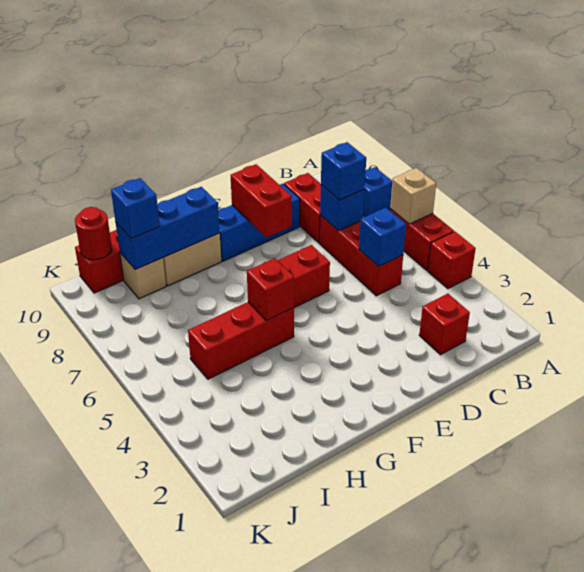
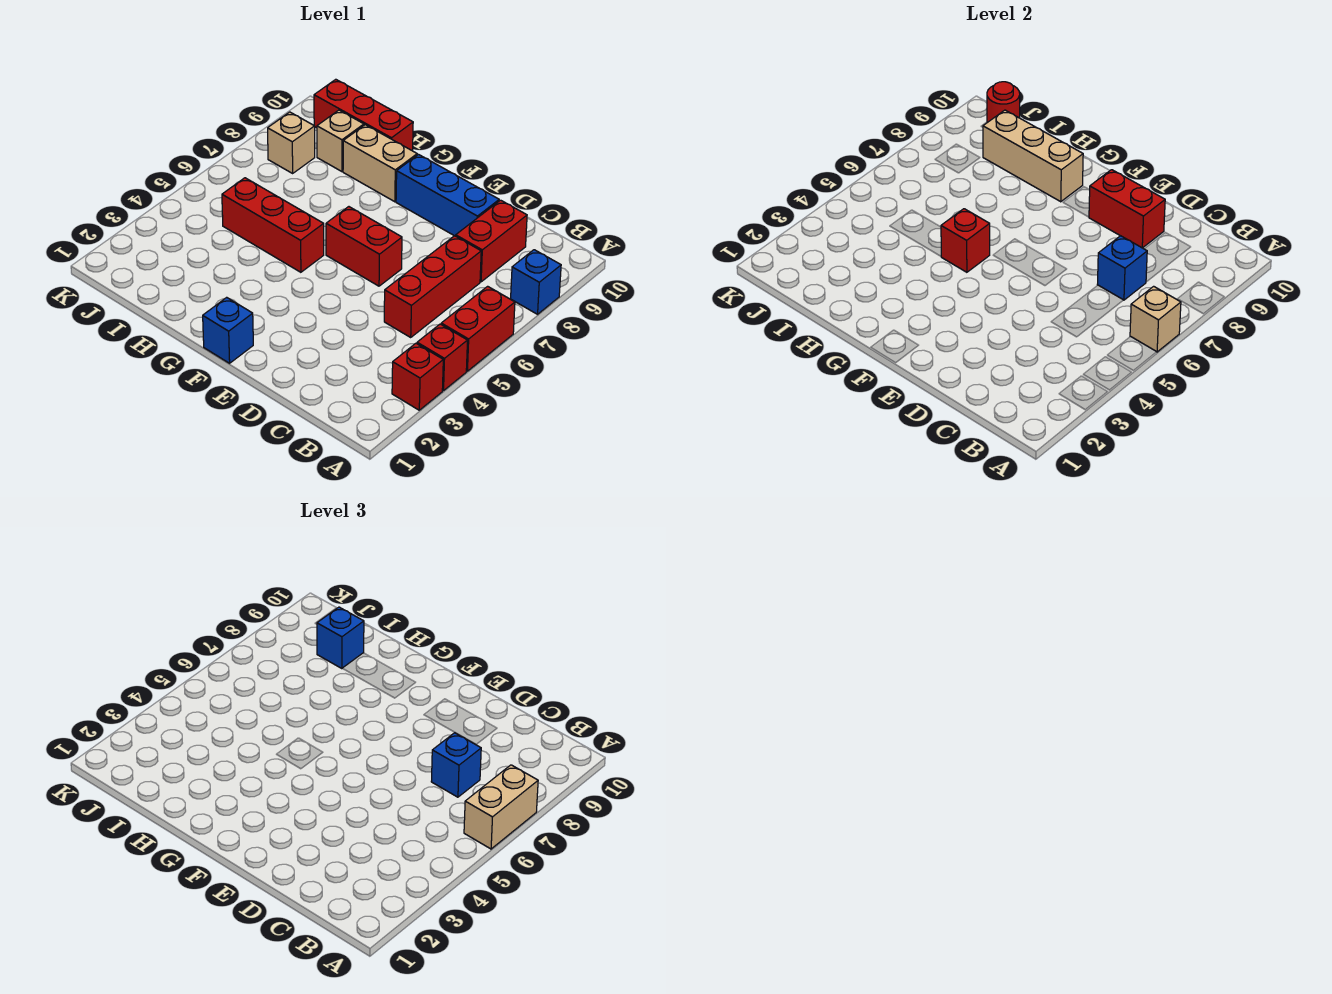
none -> tan brick A6:A7 level 3
red brick C2 level 1 -> red brick A3 level 1
blue brick C5 level 2 -> blue brick F1 level 1
red brick E8:E9 level 2 -> red brick D9:E9 level 2
blue brick G9:I9 level 2 -> tan brick G9:I9 level 2
none -> tan brick J8 level 1

